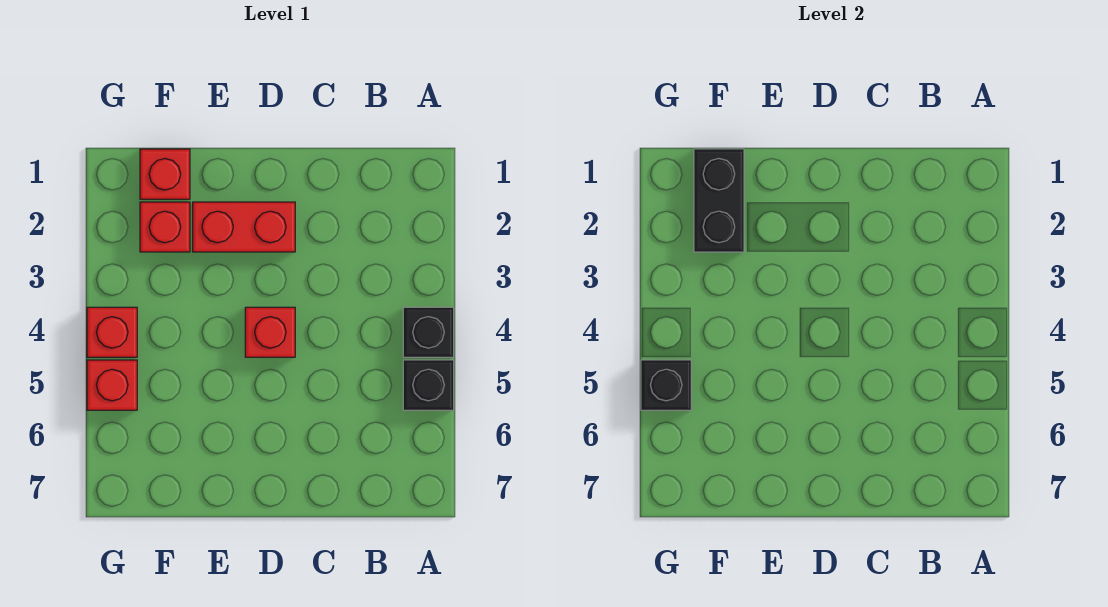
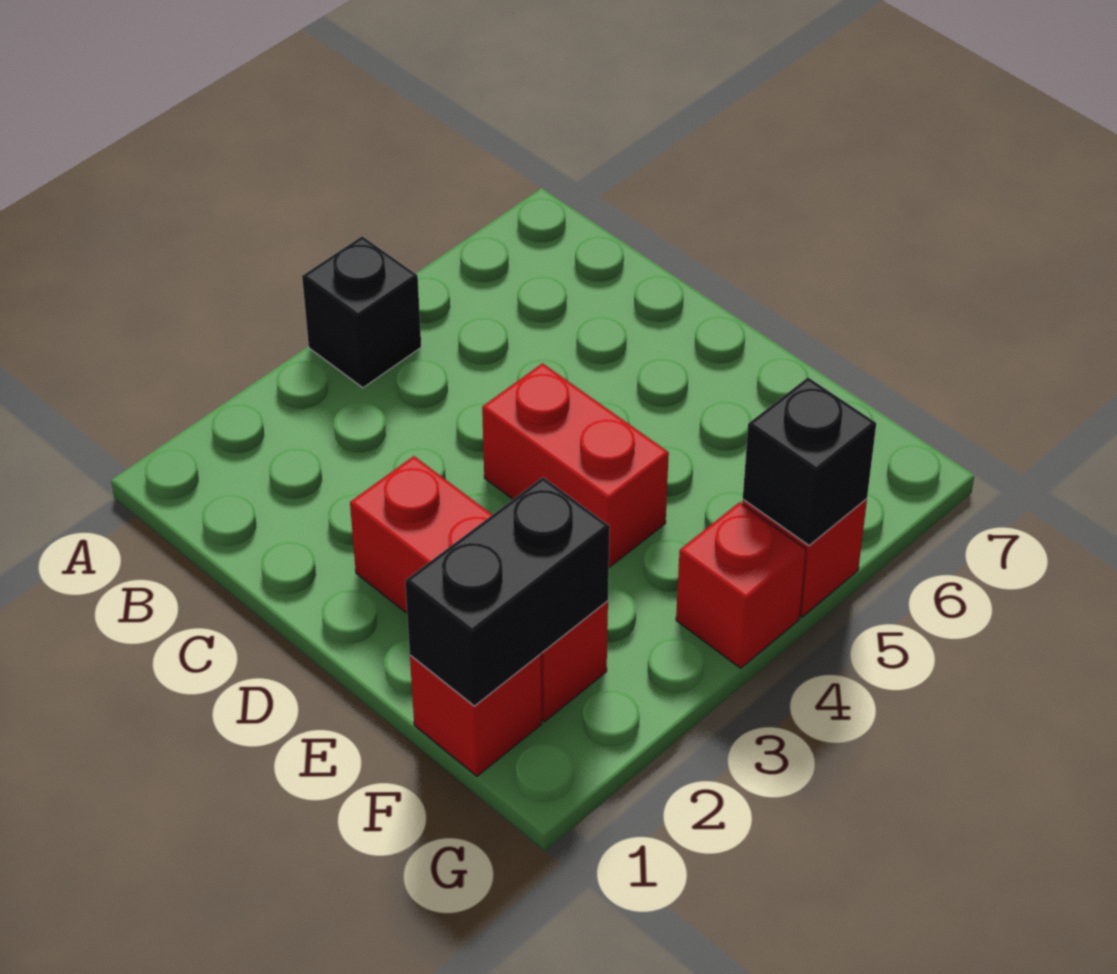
black brick A5 level 1 -> none
red brick D4 level 1 -> red brick D4:E4 level 1

